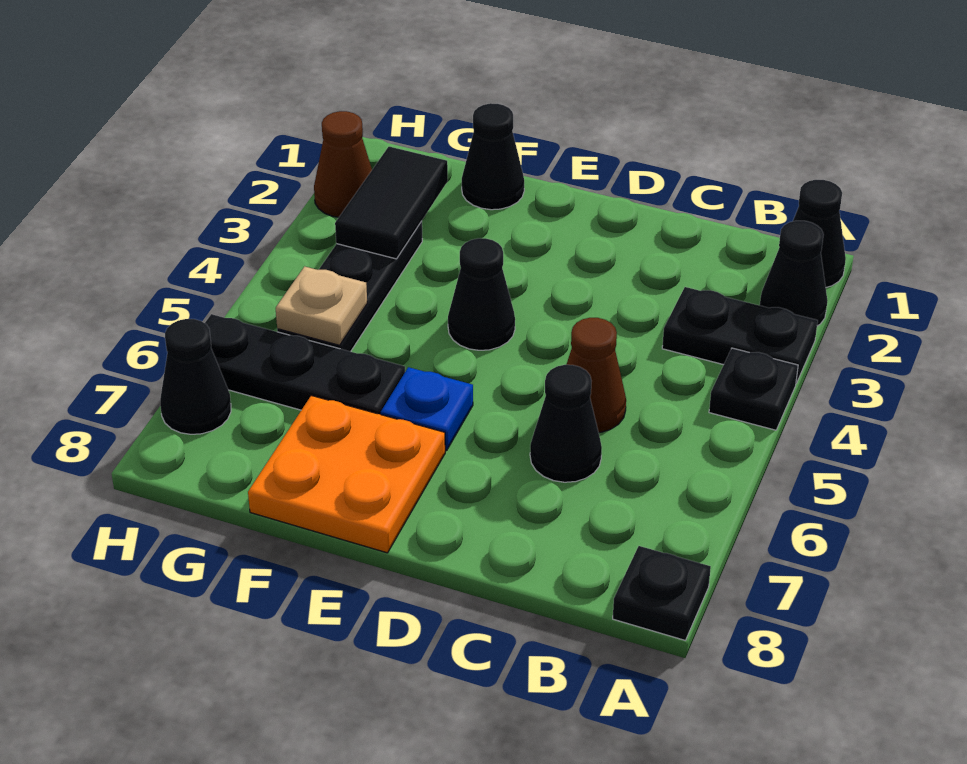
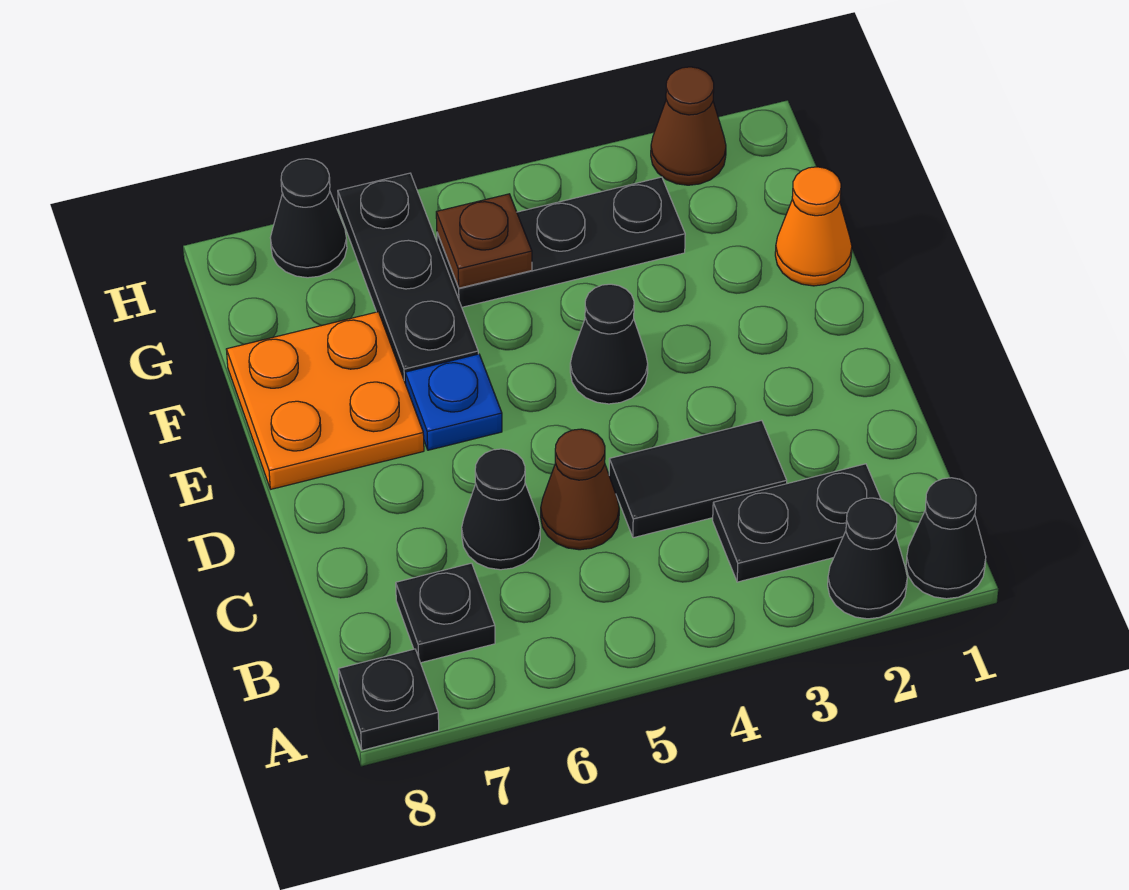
black plate A3:B3 level 1 -> black plate B2:B3 level 1
black plate A4 level 1 -> black plate B7 level 1
black cone F1 level 1 -> orange cone F1 level 1
black tile G2:G3 level 2 -> black tile C3:C4 level 1
tan plate G5 level 2 -> brown plate G5 level 2

